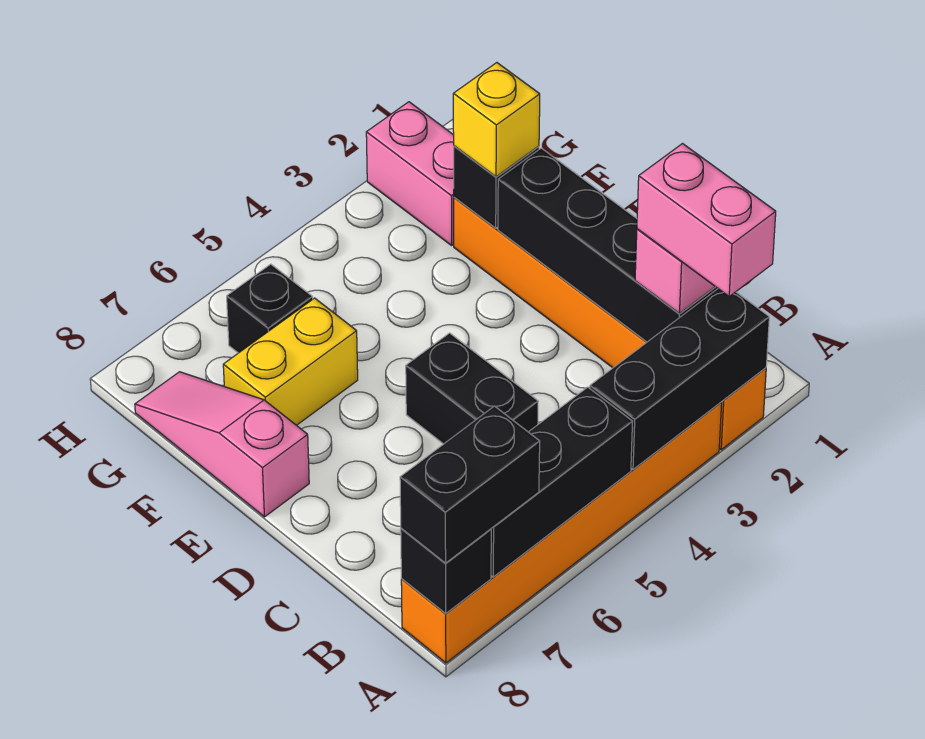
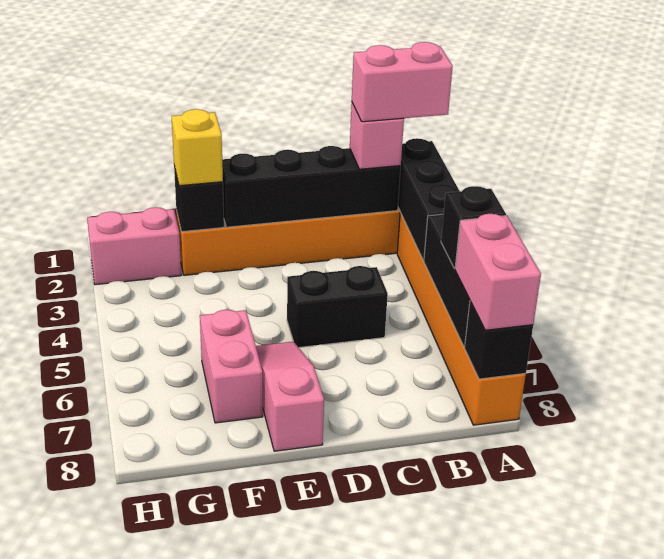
black brick A7:A8 level 3 -> pink brick A7:A8 level 3
pink slope E8:G8 level 1 top E -> pink slope E6:E8 level 1 top 8
yellow brick F6:F7 level 1 -> pink brick F6:F7 level 1
black brick G6 level 1 -> black brick A6 level 3

